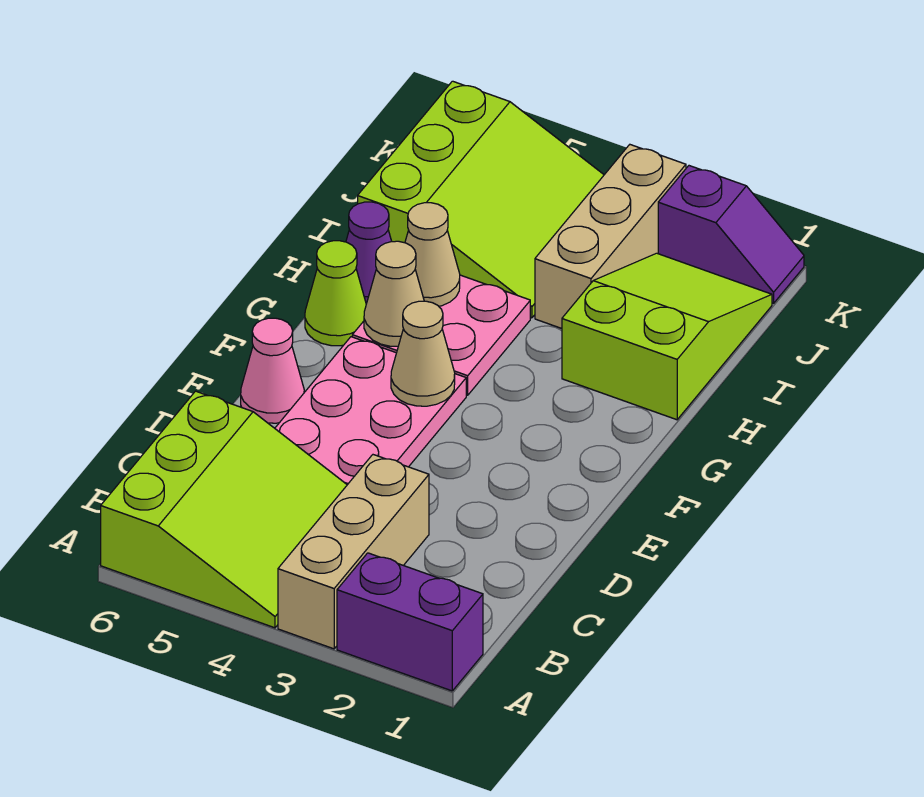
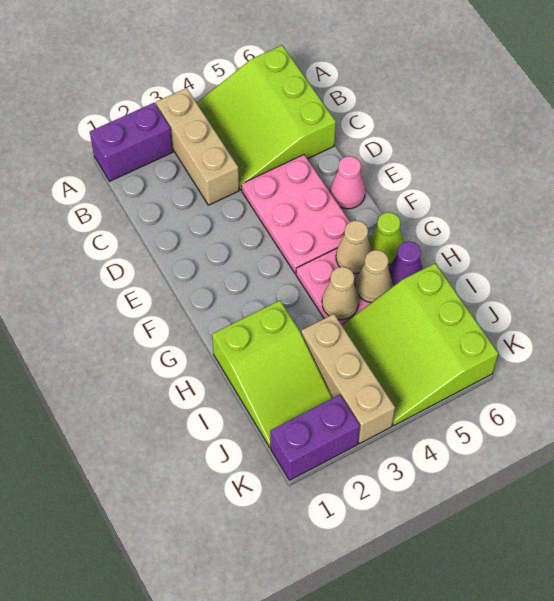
tan cone F4 level 2 -> tan cone H4 level 2
purple slope K1:K2 level 1 top 2 -> purple brick K1:K2 level 1

